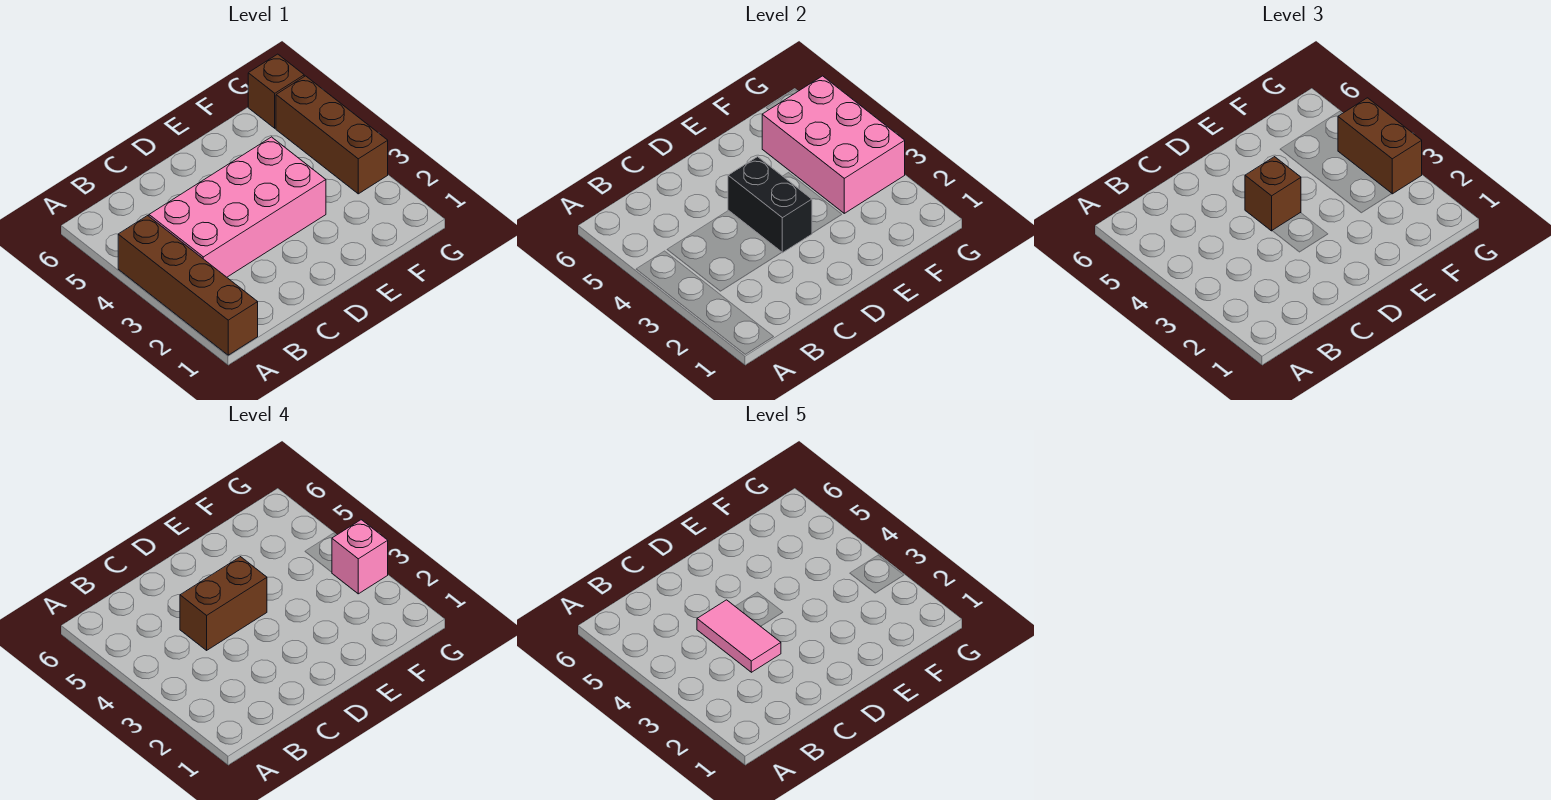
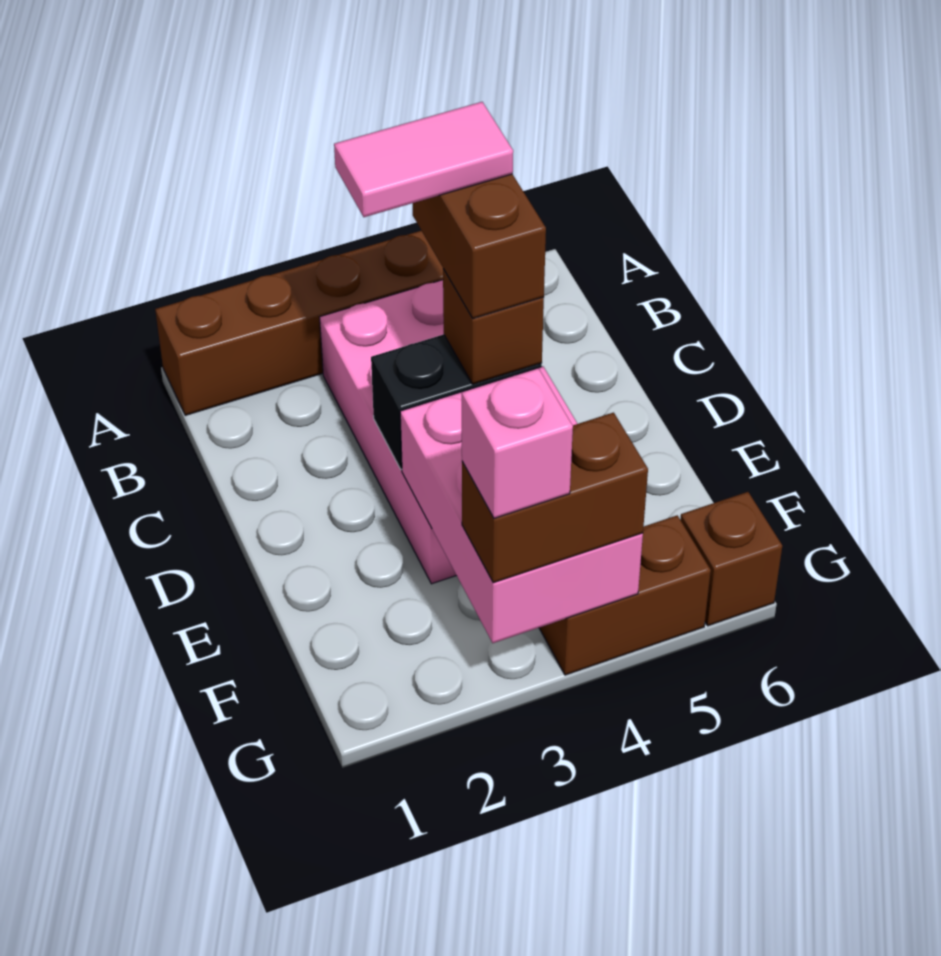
pink brick F3:G5 level 2 -> pink brick E3:G4 level 2
brown brick G3:G5 level 1 -> brown brick G4:G5 level 1

